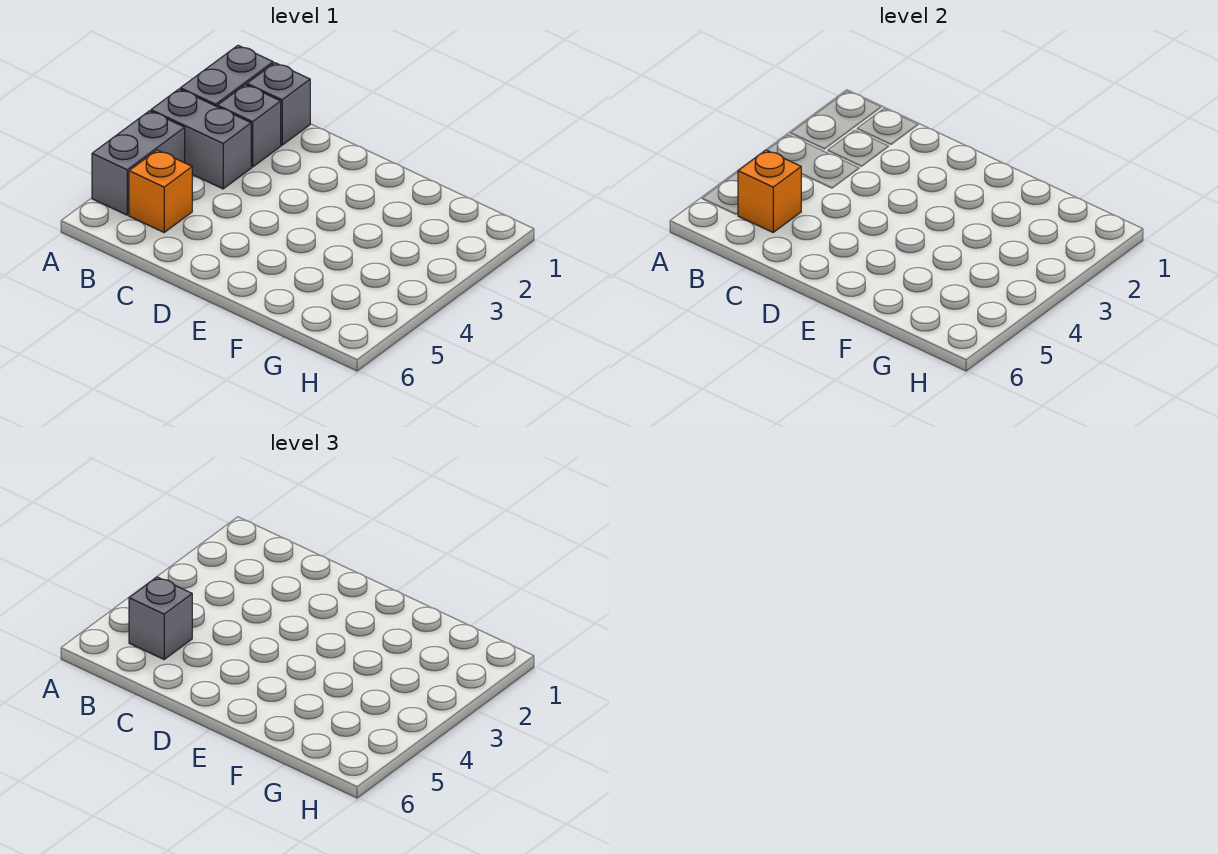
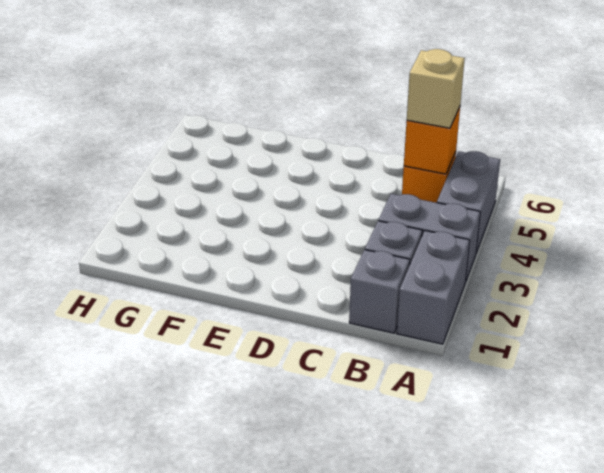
grey brick B5 level 3 -> tan brick B5 level 3

